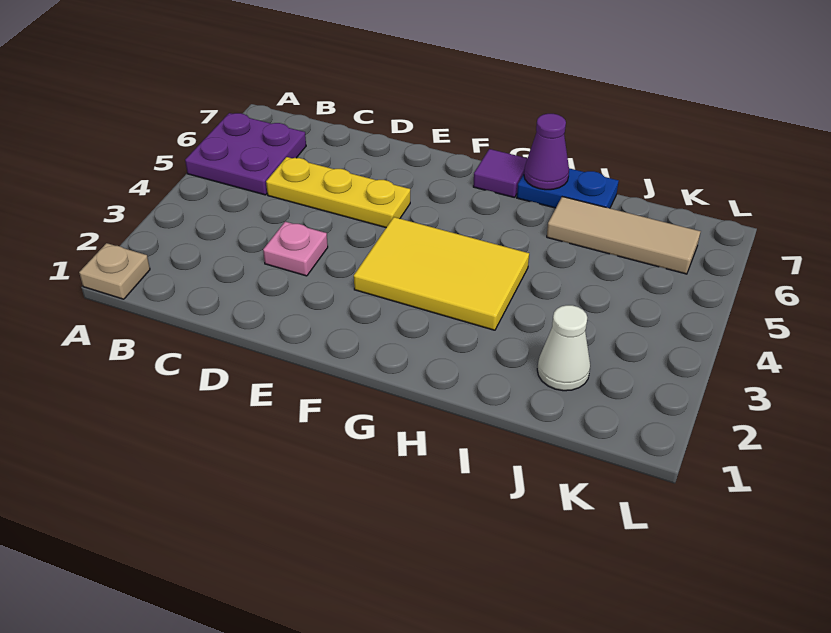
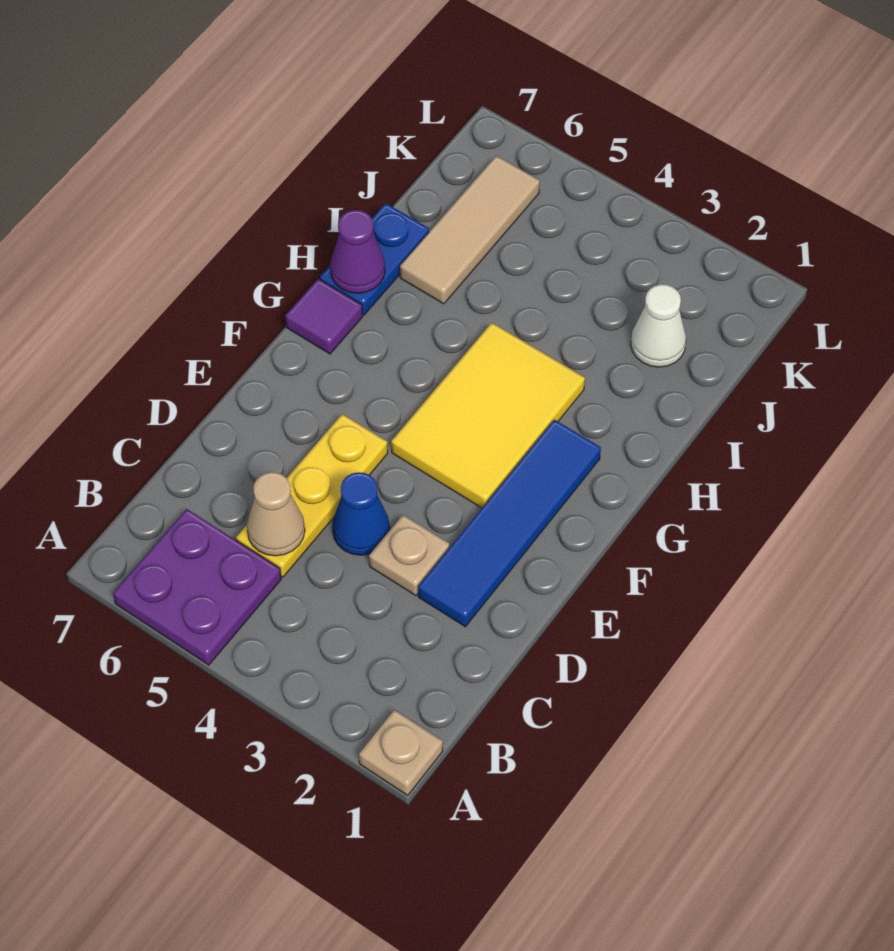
none -> tan cone C5 level 2
none -> blue tile D2:G2 level 1
pink plate D3 level 1 -> tan plate D3 level 1
none -> blue cone D4 level 1

